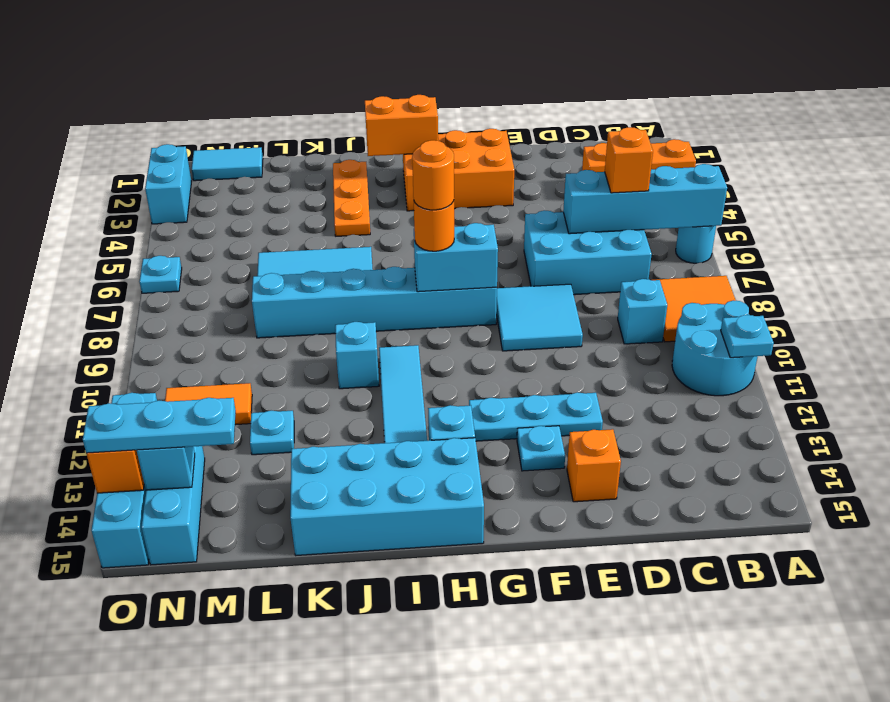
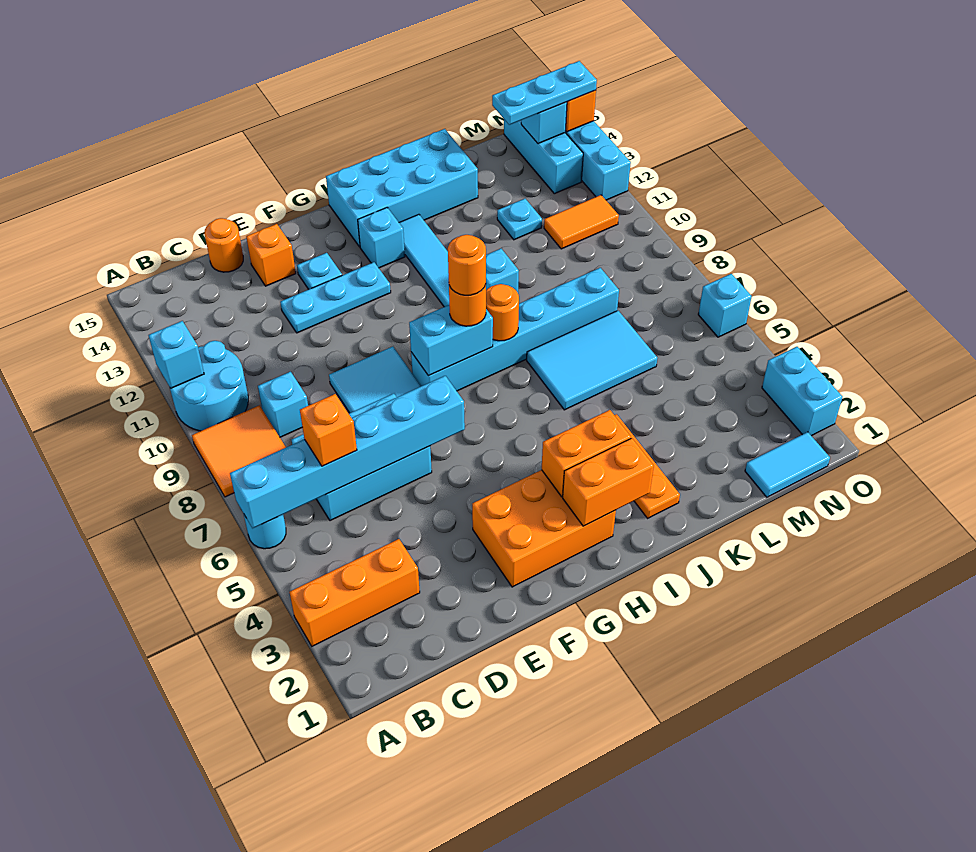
cyan brick A6:D6 level 2 -> cyan brick A6:F6 level 2
cyan plate A11 level 2 -> cyan brick A11 level 2
none -> orange round brick D15 level 1
none -> orange brick H3:I3 level 2
none -> orange round brick I8 level 2
cyan plate O6 level 1 -> cyan brick O6 level 1

